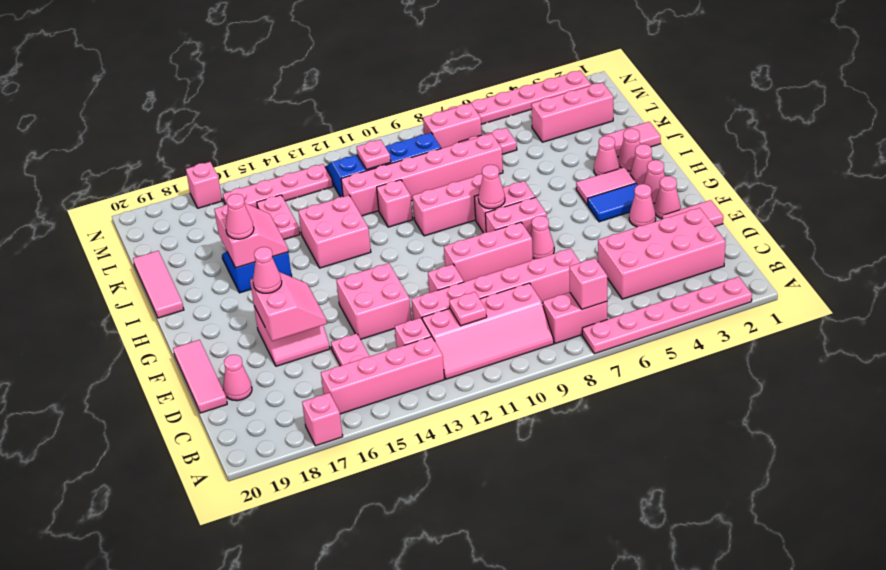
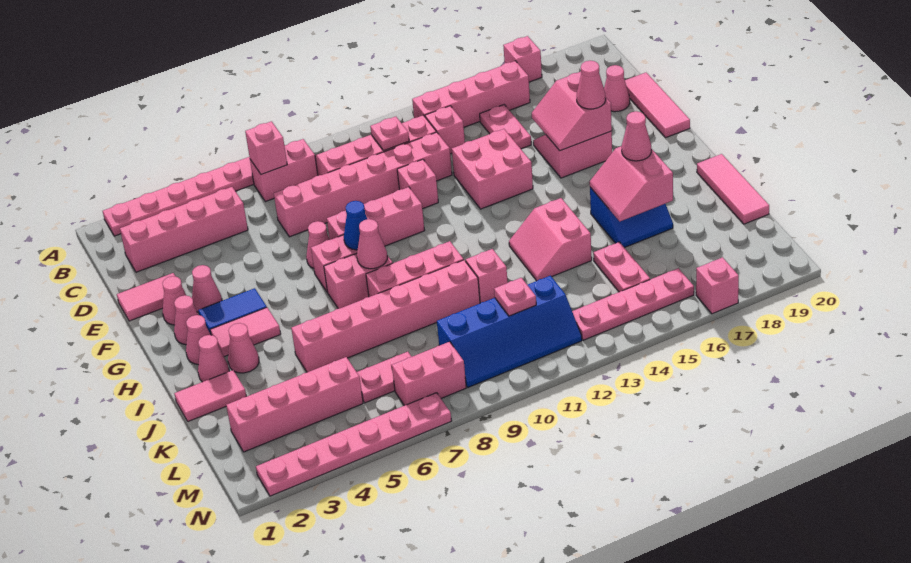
pink brick C2:D5 level 1 -> pink brick C2:C5 level 1
none -> blue cone G8 level 2
pink brick I13:J14 level 1 -> pink slope I13:J14 level 1 top 14
pink brick K7:K12 level 1 -> pink brick J5:J10 level 1
pink brick L2:L4 level 1 -> pink brick L2:L5 level 1

